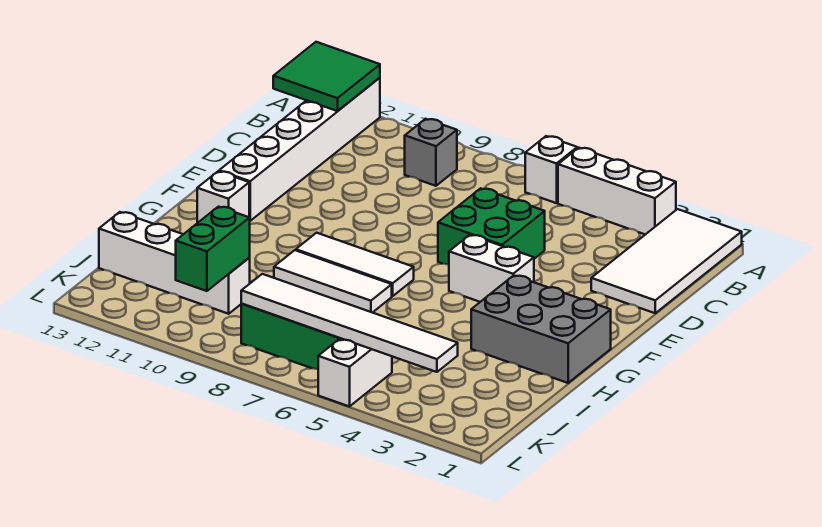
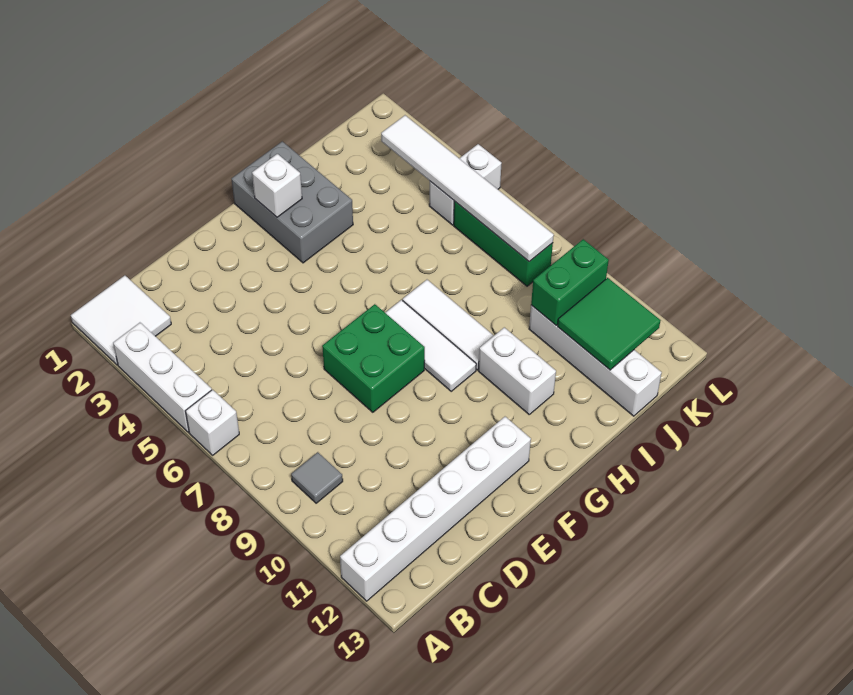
white tile A1:D2 level 1 -> white tile A1:B2 level 1
green tile A12:B13 level 2 -> green tile J11:K12 level 2
grey brick B9 level 1 -> grey tile B9 level 1
green brick D5:E6 level 1 -> green brick E7:F8 level 1
white brick F4:F5 level 1 -> white brick H10:H11 level 1
white brick G12 level 1 -> white brick G2 level 2

